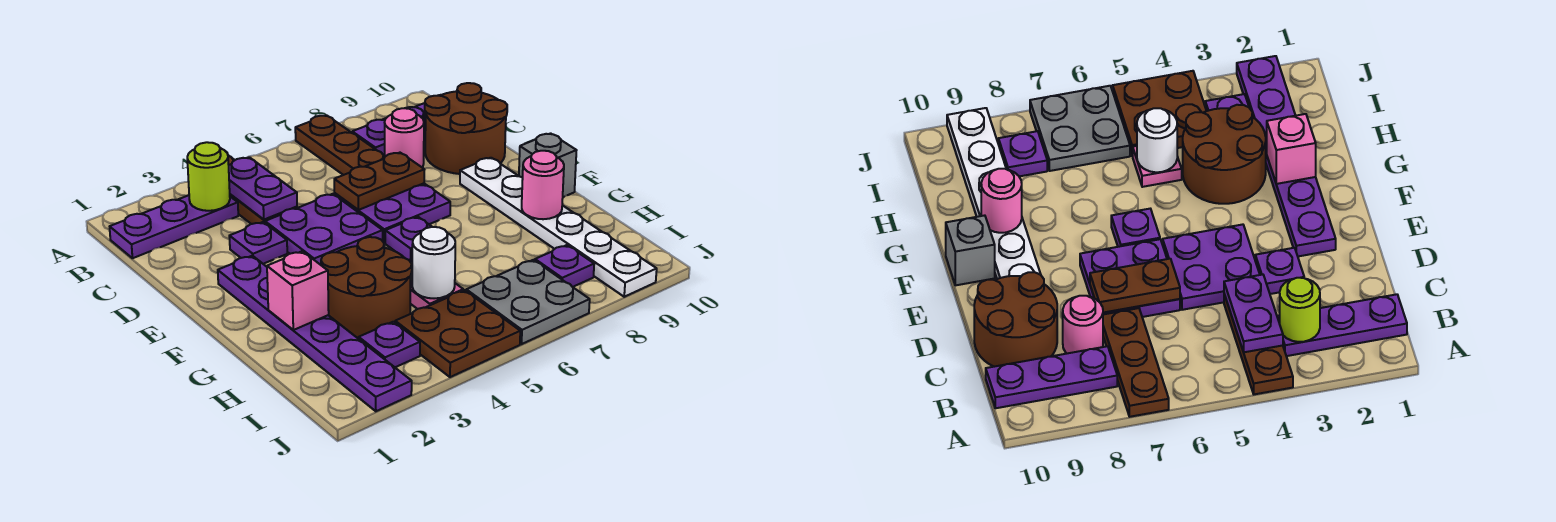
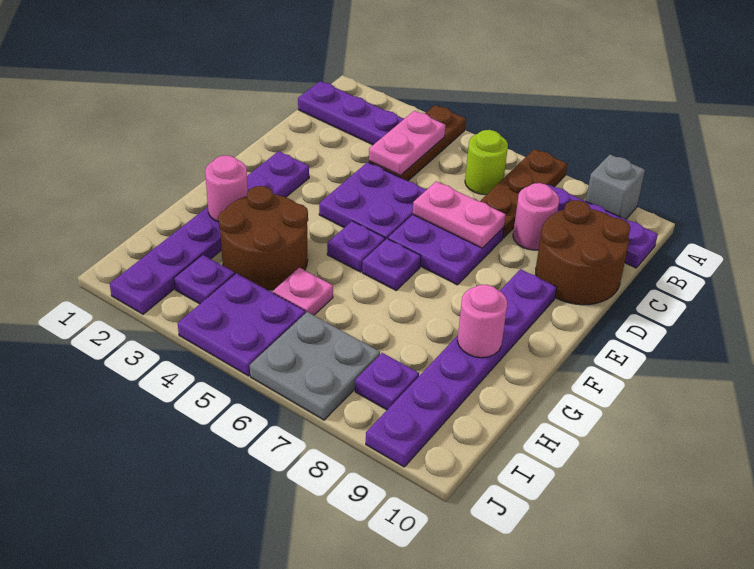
lime round brick B3 level 2 -> lime round brick B6 level 1
purple plate B4:C4 level 2 -> pink plate B4:C4 level 2
purple plate D3 level 1 -> purple plate F5 level 1
brown plate D6:D7 level 2 -> pink plate D6:D7 level 2
white plate E9:J9 level 1 -> purple plate E9:J9 level 1
grey brick F10 level 1 -> grey brick A9 level 1
pink brick G2 level 2 -> pink round brick G2 level 2
white round brick H5 level 2 -> none
brown plate I4:J5 level 1 -> purple plate I4:J5 level 1

